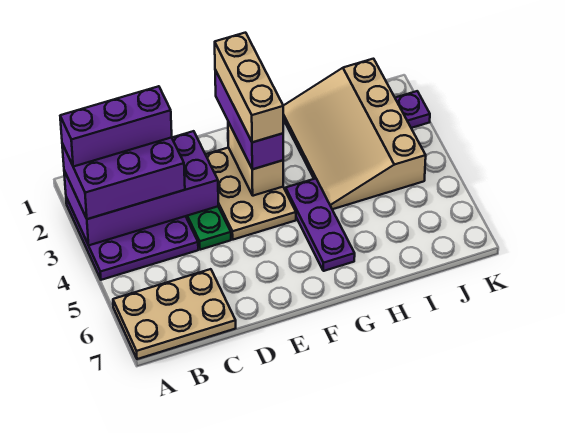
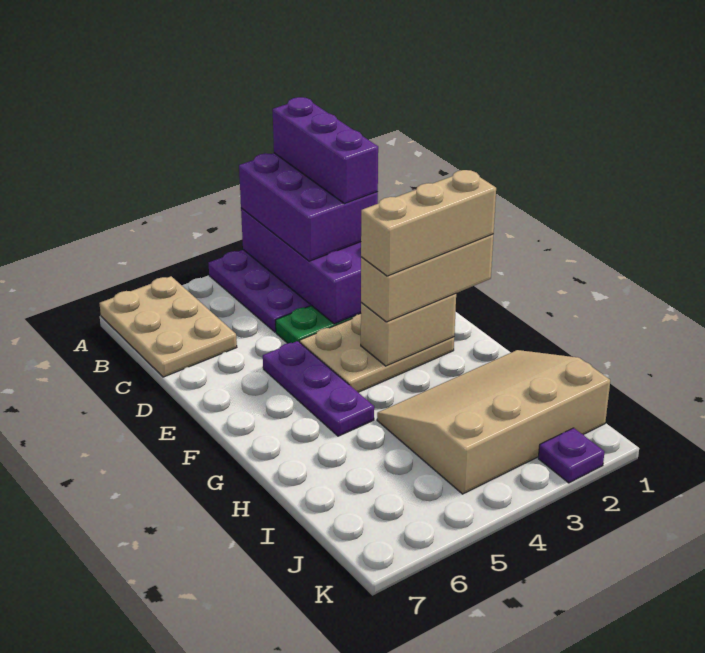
purple brick F1:F3 level 3 -> tan brick F1:F3 level 3
purple plate G4:G6 level 1 -> purple plate E5:G5 level 1

